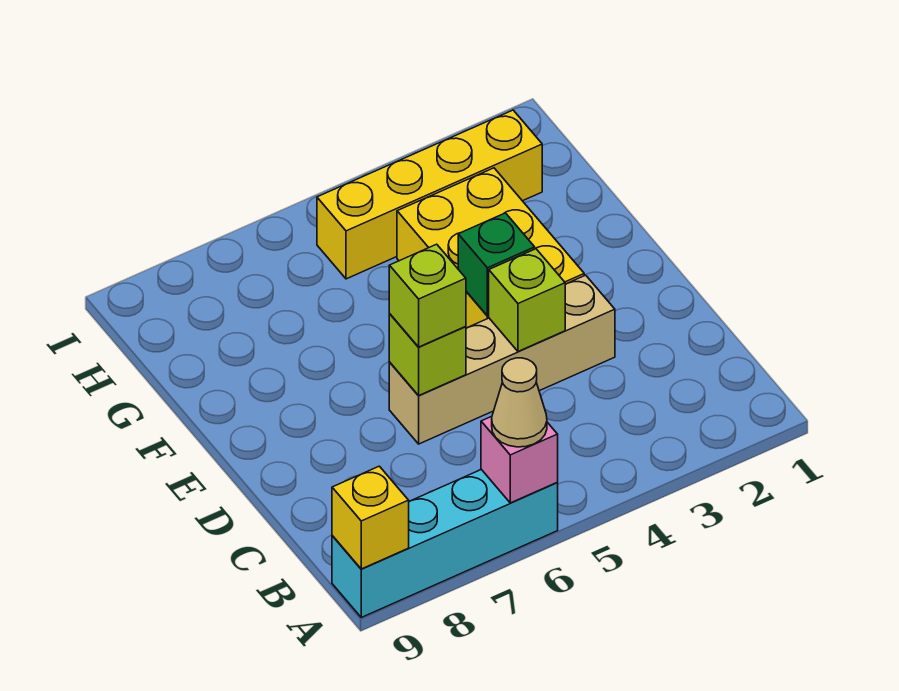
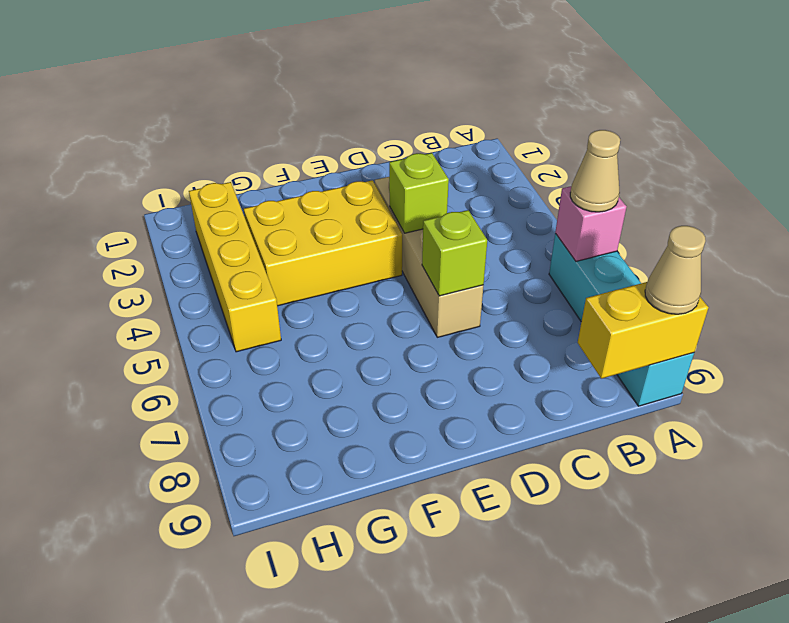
yellow brick A9 level 2 -> yellow brick A9:B9 level 2
none -> tan cone A9 level 3
lime brick D6 level 3 -> none
green brick E4 level 2 -> none

